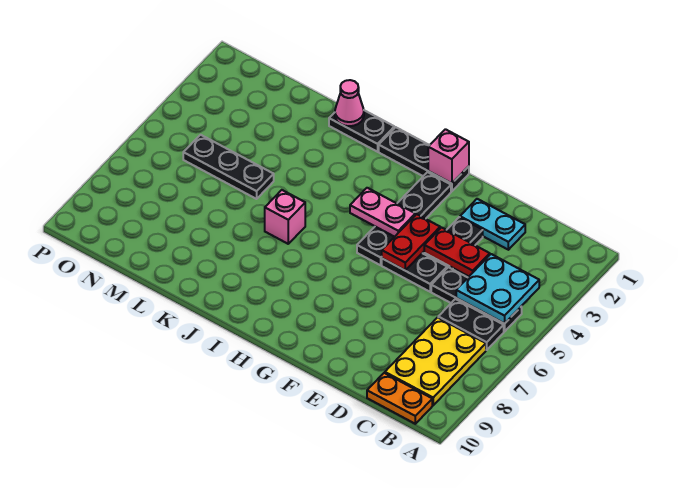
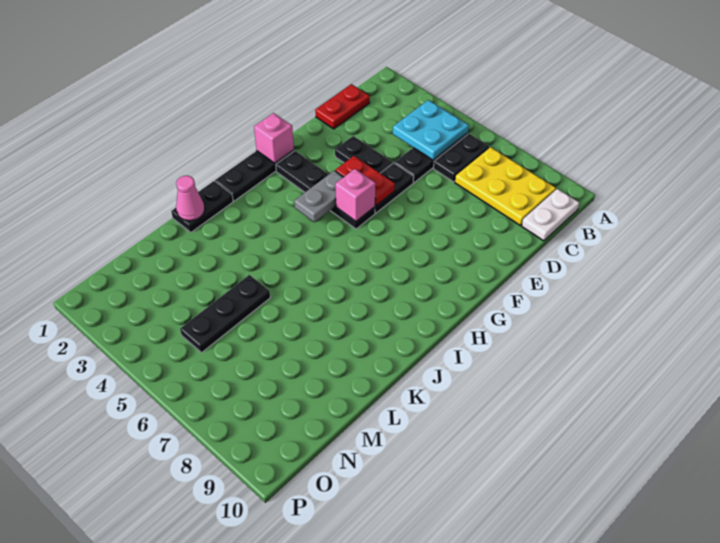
orange plate B10:C10 level 1 -> white plate B10:C10 level 1
cyan plate D2:E2 level 1 -> none
red plate D4:E4 level 2 -> red plate C1:D1 level 1
pink plate G4:H4 level 2 -> grey plate G4:H4 level 2
pink brick J6 level 1 -> pink brick G5 level 2

